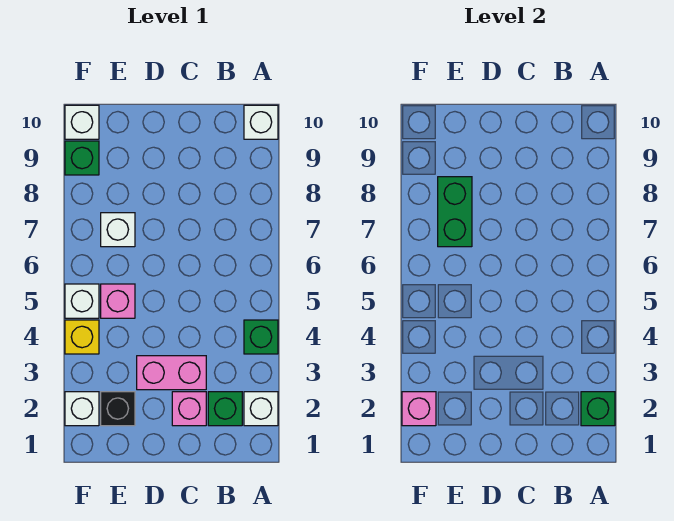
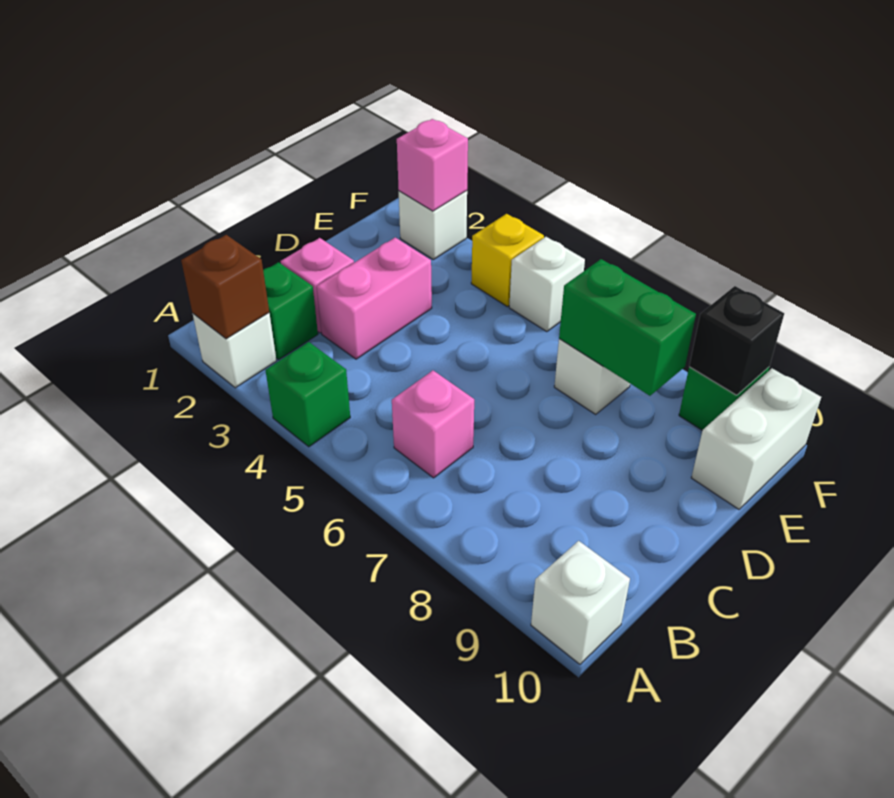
green brick A2 level 2 -> brown brick A2 level 2
black brick E2 level 1 -> black brick F9 level 2
pink brick E5 level 1 -> pink brick B6 level 1
white brick F10 level 1 -> white brick E10:F10 level 1

